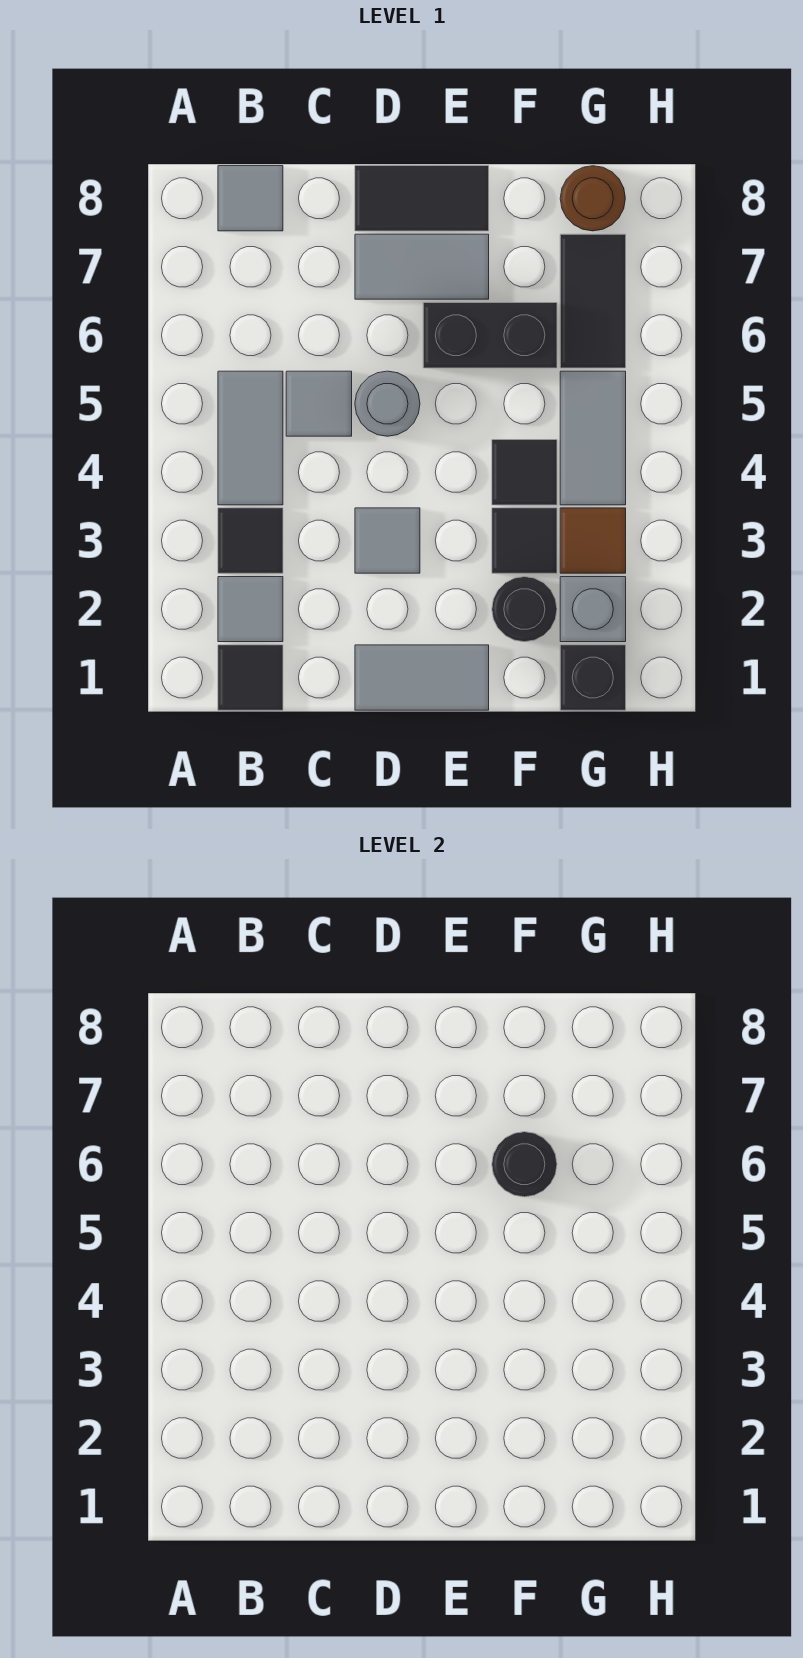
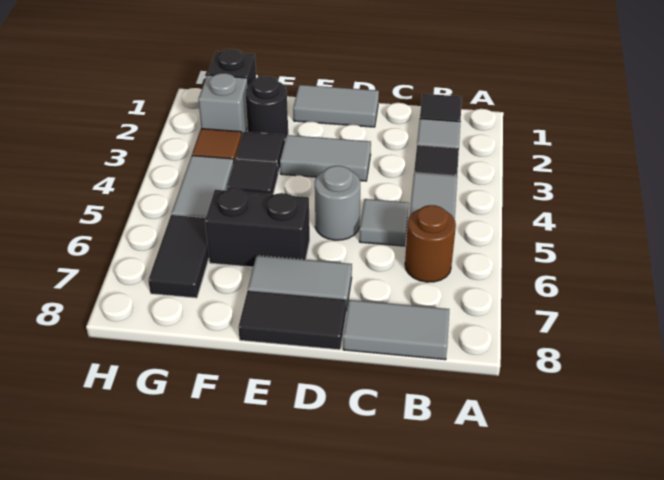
grey tile B8 level 1 -> grey tile B8:C8 level 1
grey tile D3 level 1 -> grey tile D3:E3 level 1
black round brick F6 level 2 -> none
brown round brick G8 level 1 -> brown round brick B6 level 1

